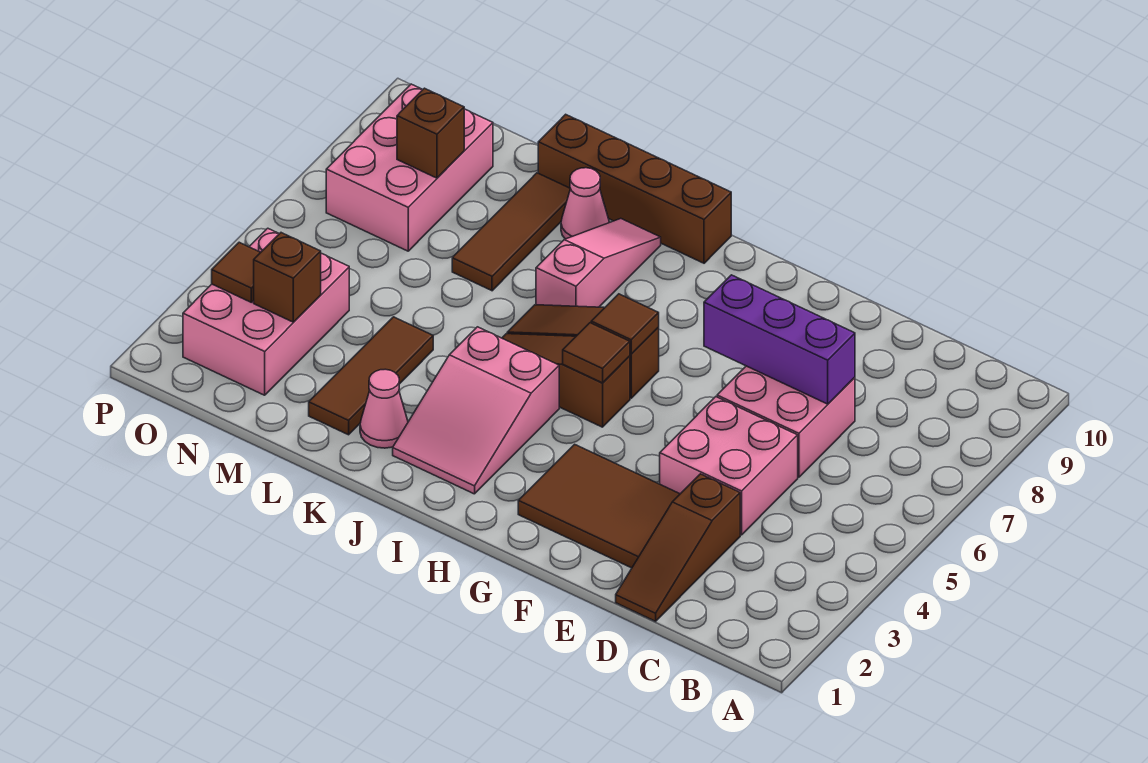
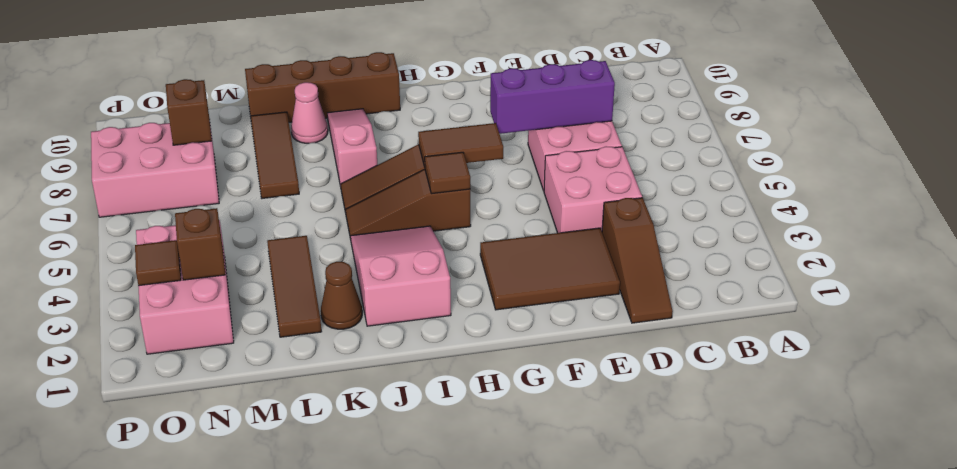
brown tile H6 level 2 -> brown tile G6:H6 level 2
pink slope I2:J4 level 1 top 4 -> pink slope I2:J4 level 1 top 2
pink cone K2 level 1 -> brown cone K2 level 1
pink brick N7:O9 level 1 -> pink brick N7:P8 level 1

